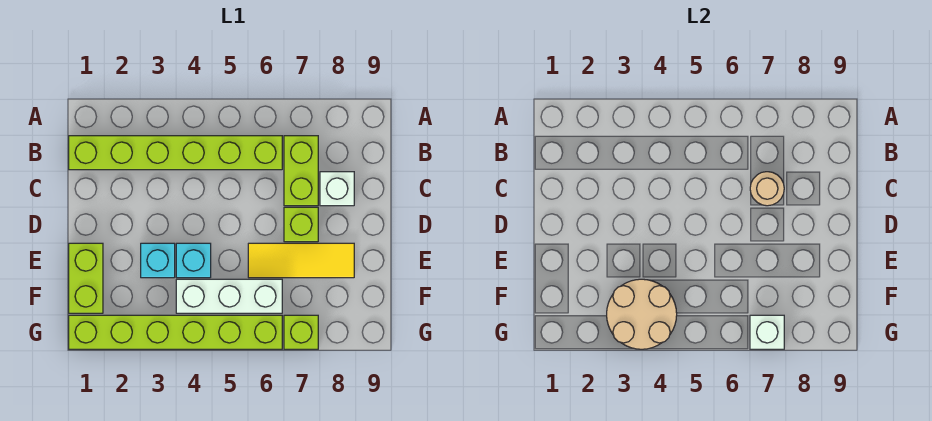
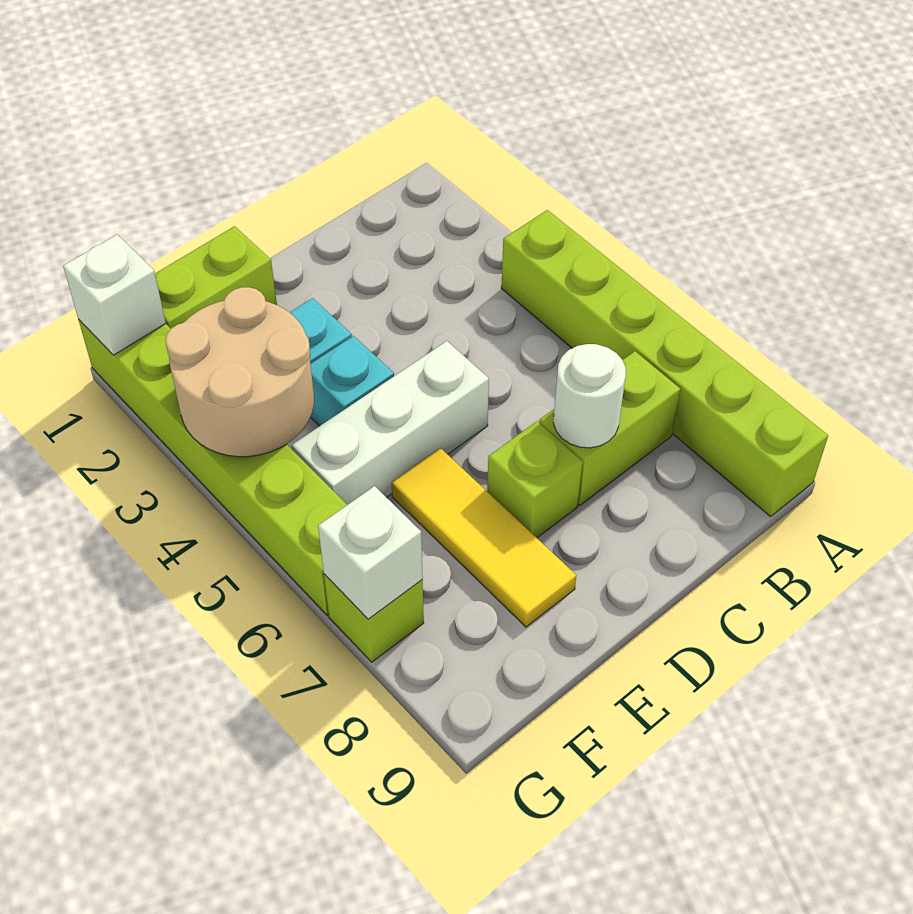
lime brick B1:B6 level 1 -> lime brick A4:A9 level 1
tan round brick C7 level 2 -> white round brick C7 level 2
white brick C8 level 1 -> white brick G1 level 2
white brick F4:F6 level 1 -> white brick D5:F5 level 1

